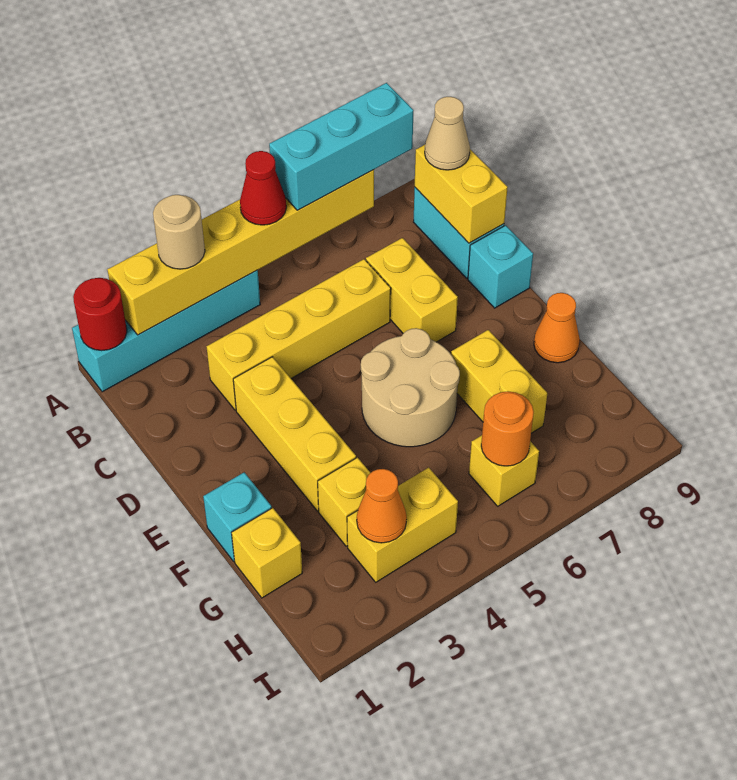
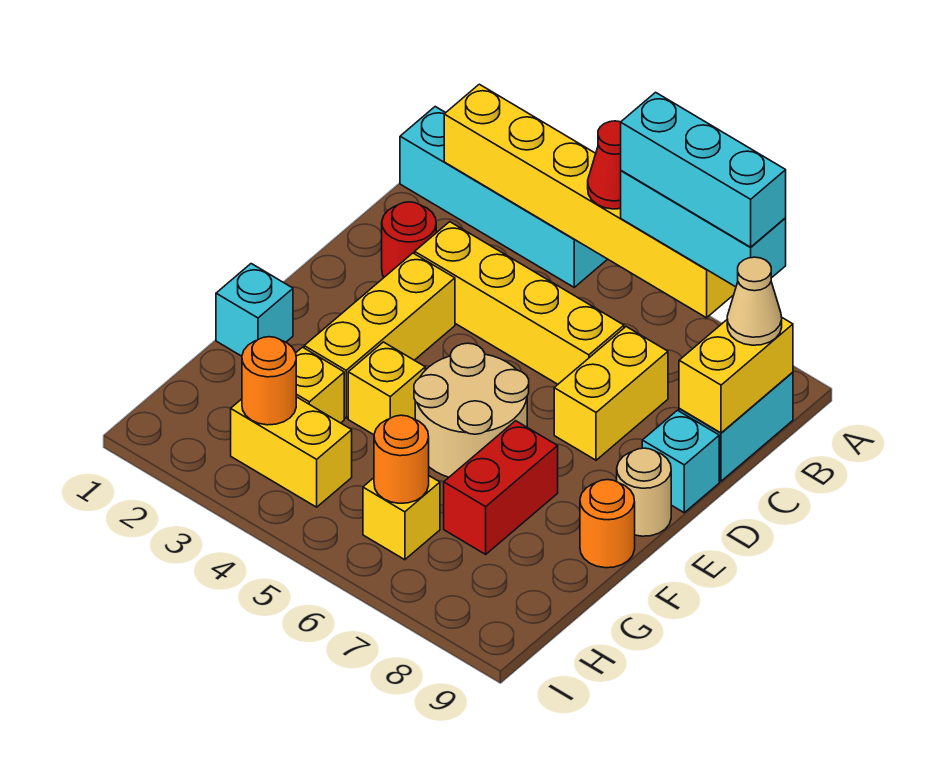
red round brick A1 level 2 -> red round brick C2 level 1
tan round brick A3 level 3 -> tan round brick E9 level 1
none -> cyan brick A6:A8 level 4
yellow brick F7:G7 level 1 -> red brick F7:G7 level 1
orange cone F9 level 1 -> orange round brick F9 level 1
yellow brick G1 level 1 -> yellow brick F4 level 1
orange cone H3 level 2 -> orange round brick H3 level 2

